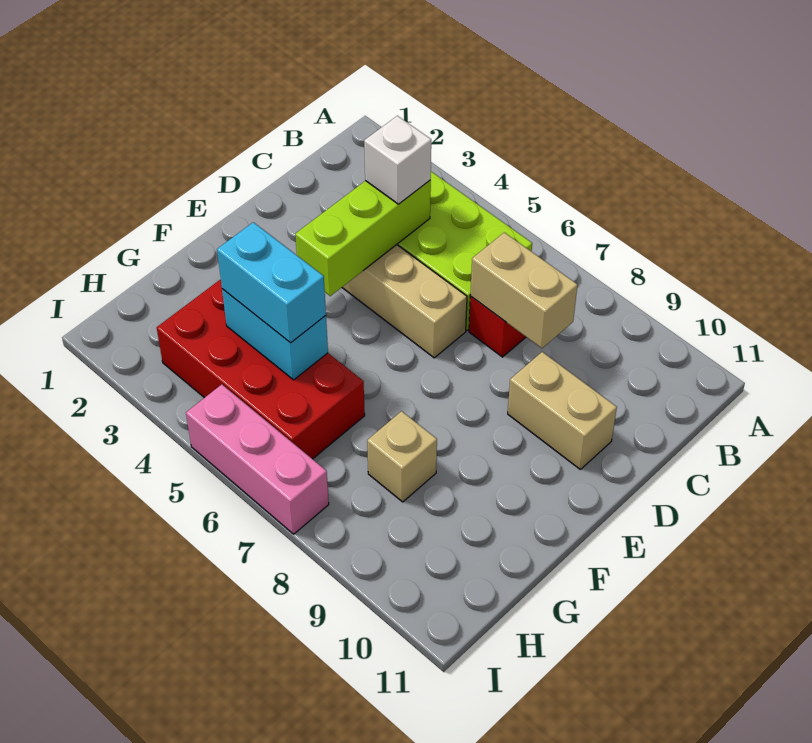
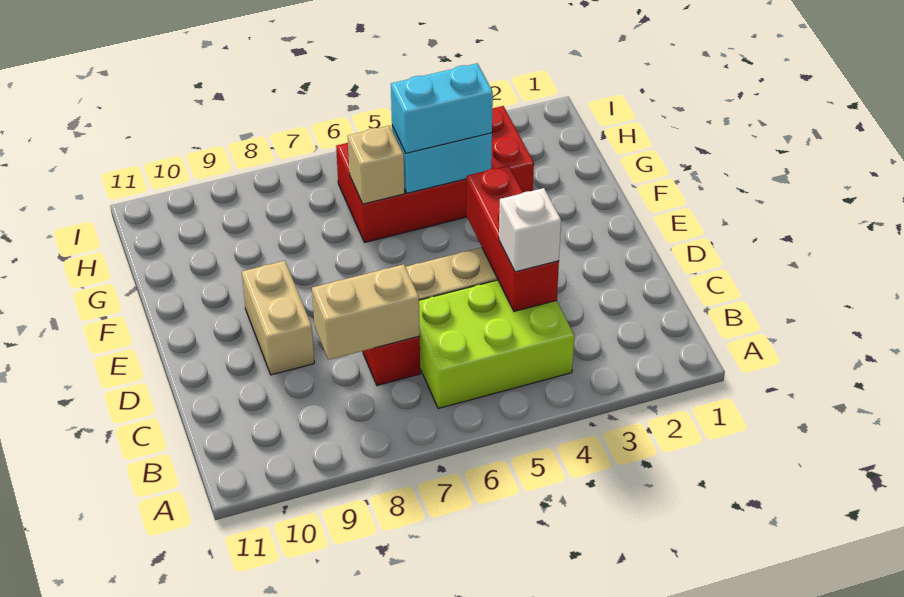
lime brick C4:E4 level 2 -> red brick C4:E4 level 2
tan brick D9:D10 level 1 -> tan brick D9:E9 level 1
tan brick G8 level 1 -> tan brick G6 level 2
pink brick I5:I7 level 1 -> none

